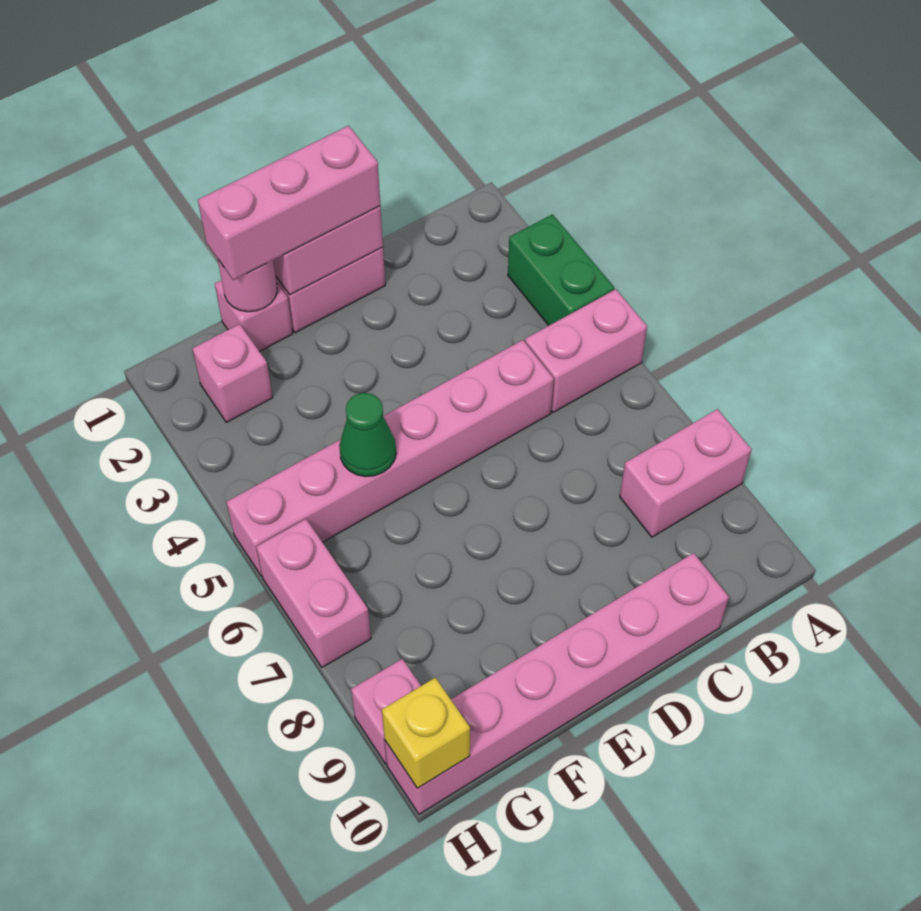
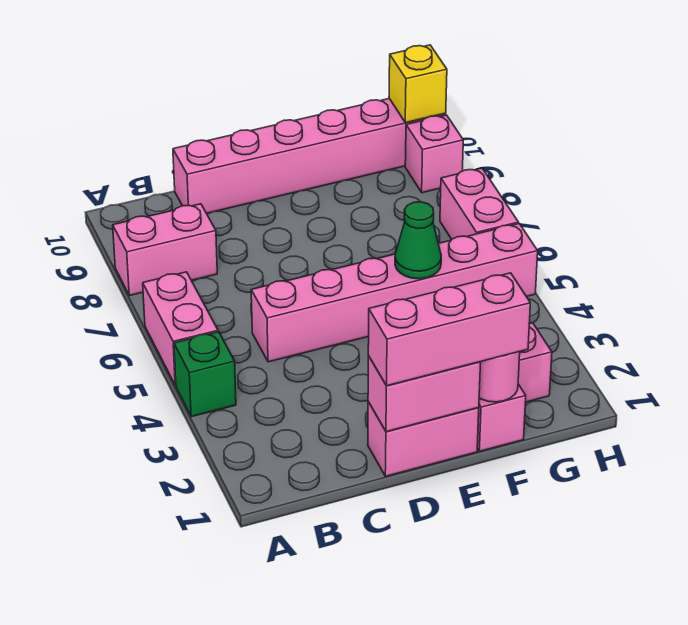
green brick A3:A4 level 1 -> green brick A4 level 1
pink brick A5:B5 level 1 -> pink brick A5:A6 level 1

